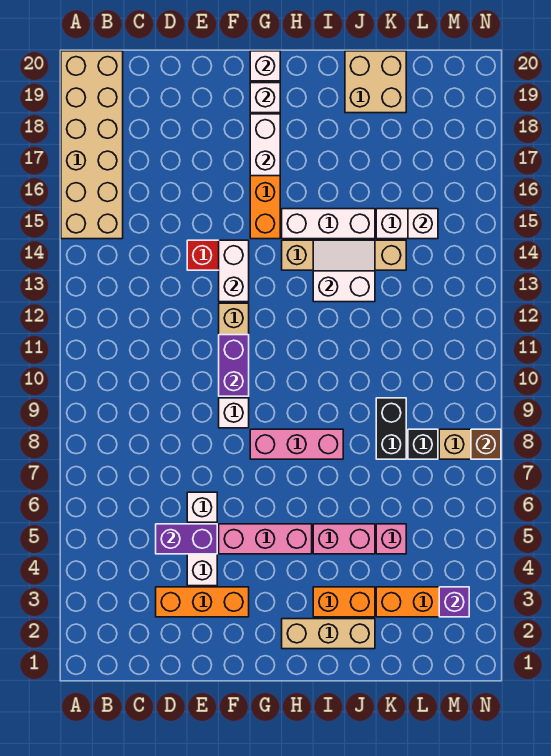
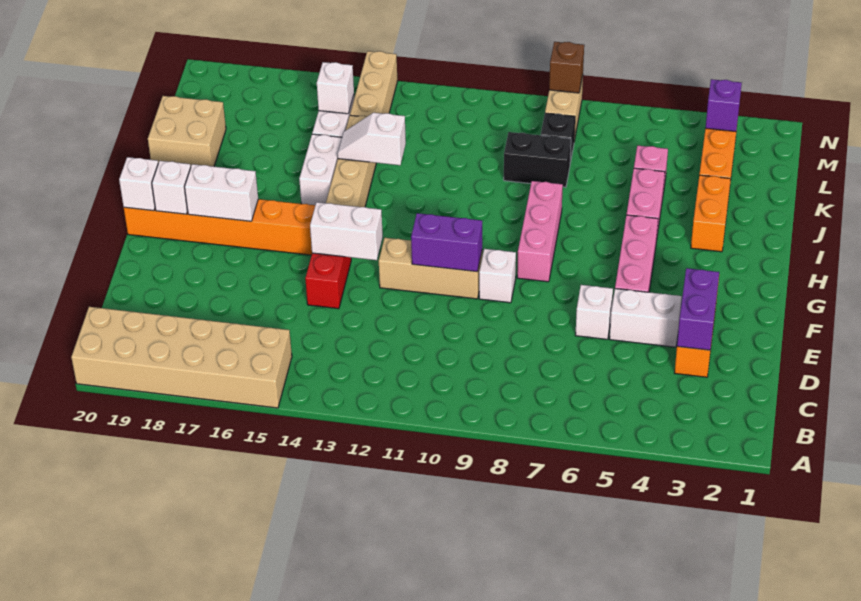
purple brick D5:E5 level 2 -> purple brick D3:E3 level 2
tan brick H2:J2 level 1 -> tan brick L14:N14 level 1
white brick H15:J15 level 1 -> white brick I15:J15 level 1
white slope I13:J14 level 2 top 13 -> white slope J13:J14 level 2 top 13

